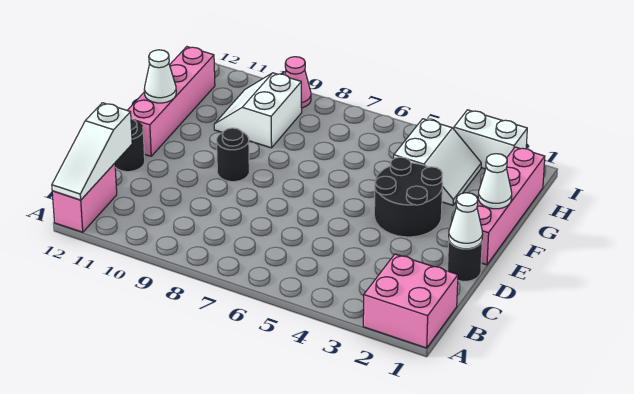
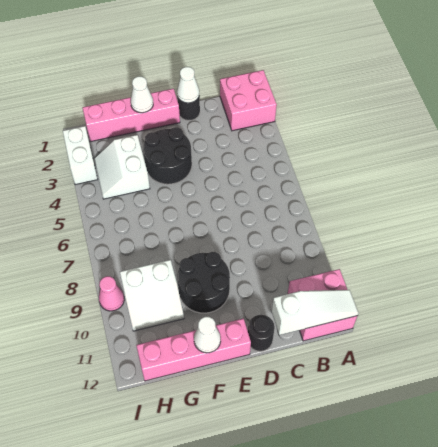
pink brick A12:B12 level 1 -> pink brick A11:B12 level 1
black round brick E9 level 1 -> black round brick E9:F10 level 1
white slope G3:H4 level 1 top 4 -> white slope G3:H4 level 1 top G

